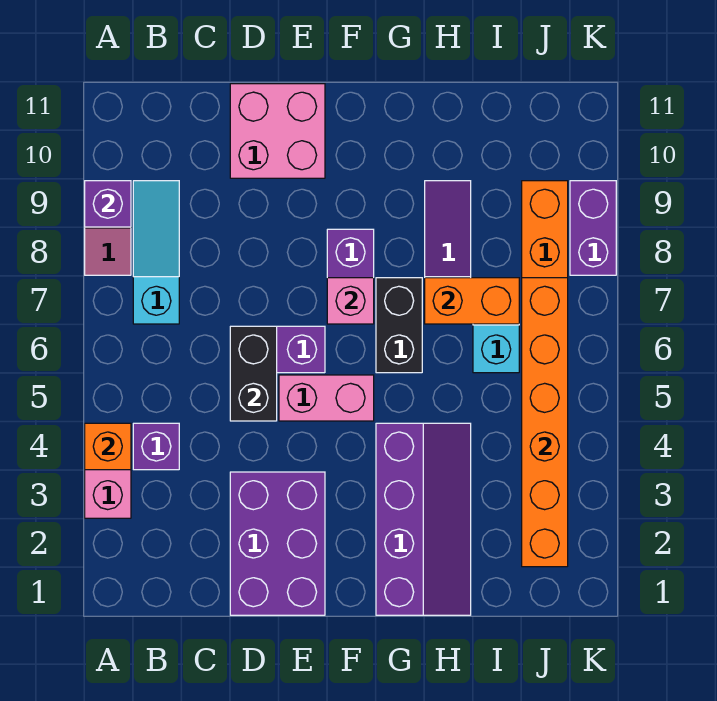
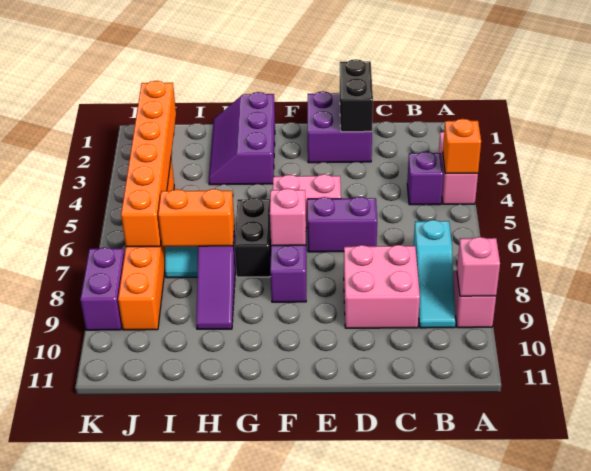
purple brick A9 level 2 -> pink brick A9 level 2
purple brick D1:E3 level 1 -> purple brick D1:E2 level 1
black brick D5:D6 level 2 -> black brick D1:D2 level 2
pink brick D10:E11 level 1 -> pink brick C8:D9 level 1
purple slope G1:H4 level 1 top G -> purple slope G1:H3 level 1 top G

